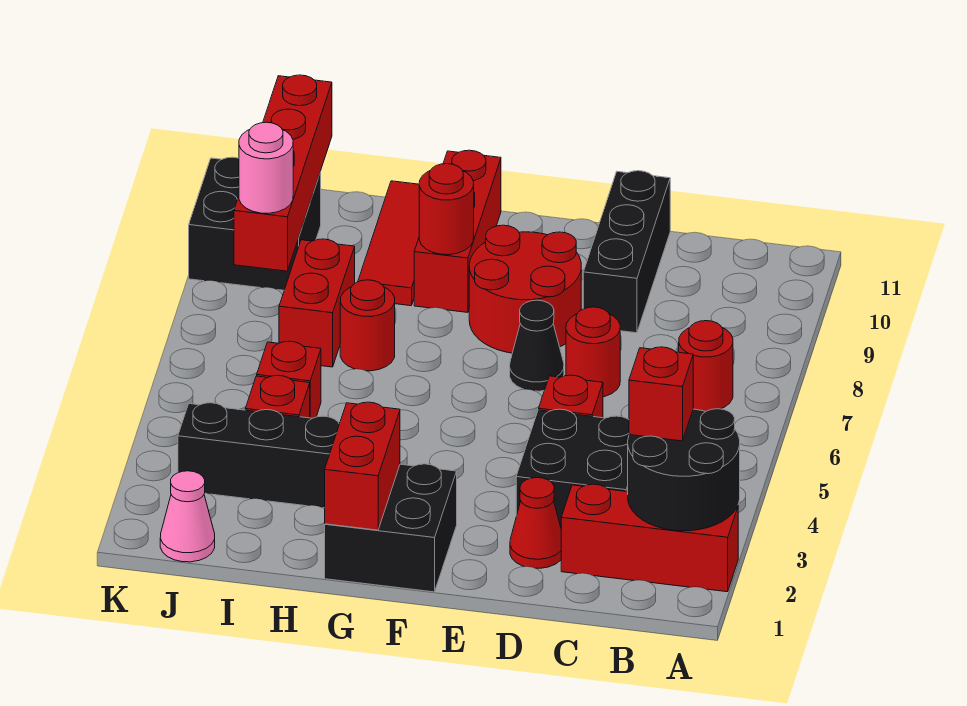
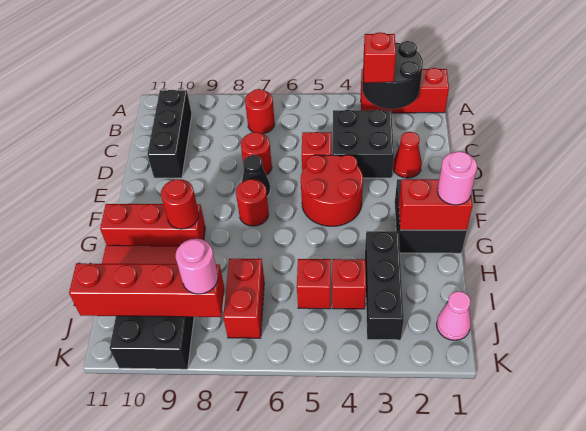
red brick A2:C2 level 1 -> red brick A1:A3 level 1
black brick D9:D11 level 1 -> black brick B10:D10 level 1
red round brick E8:F9 level 1 -> red round brick E4:F5 level 1
none -> pink round brick G1 level 3
red round brick H7 level 1 -> red round brick F7 level 1
red brick I7:I8 level 1 -> red brick I7:J7 level 1

